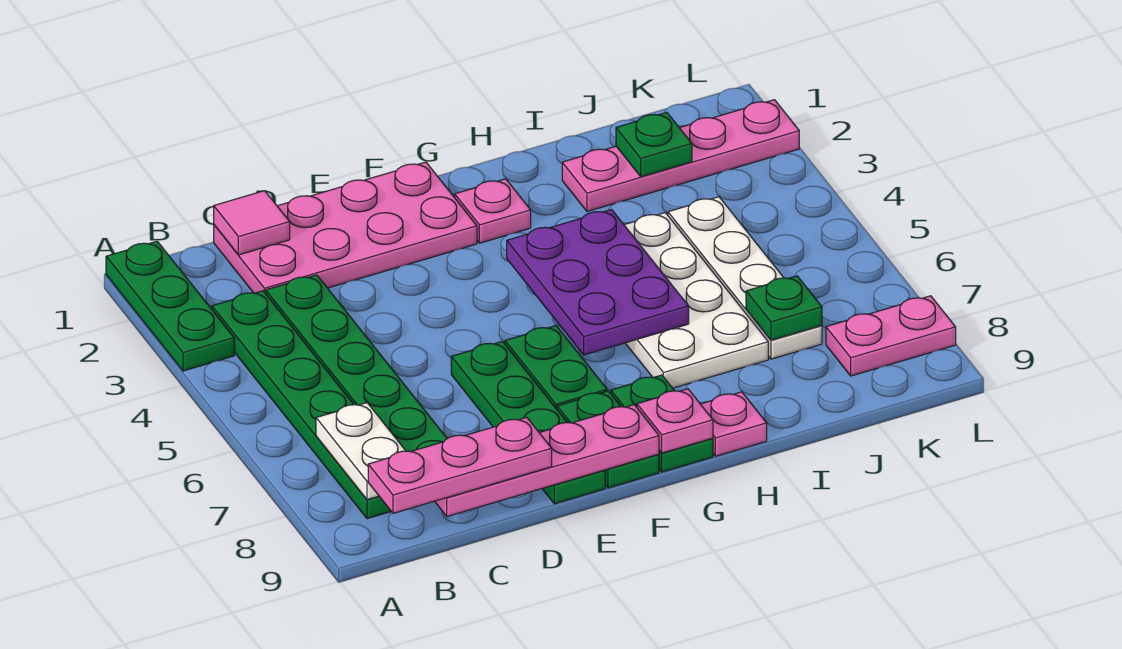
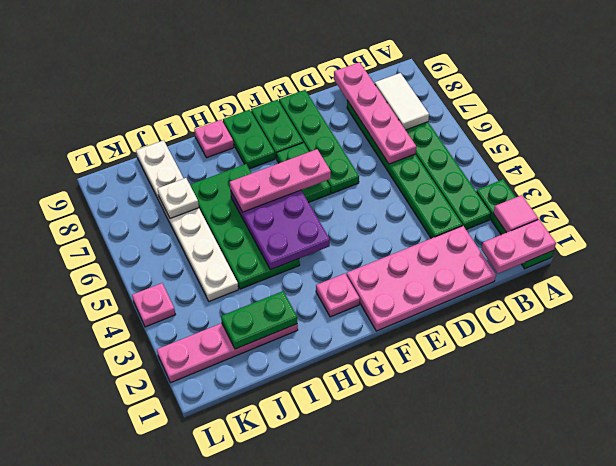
white plate B7:B8 level 2 -> white tile B7:B8 level 2
pink plate B9:D9 level 3 -> pink plate F6:H6 level 3
pink tile C1 level 2 -> pink tile A2 level 2
pink plate C9:F9 level 2 -> pink plate C6:C9 level 2
pink plate G9 level 2 -> pink plate L4 level 1
white plate H4:I7 level 1 -> green plate H4:I7 level 1
green plate J2 level 2 -> green plate I2:J2 level 2
white plate J4:J7 level 1 -> white plate J4:J9 level 1
green plate J7 level 2 -> white plate J7 level 2
pink plate K8:L8 level 1 -> pink plate A1:B1 level 2

